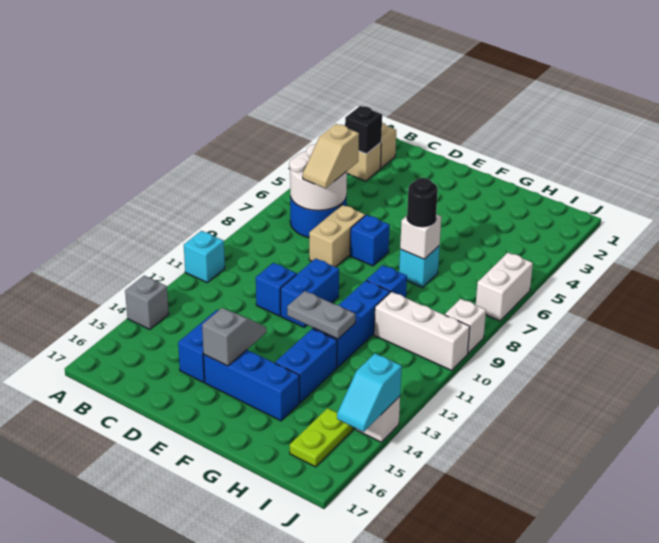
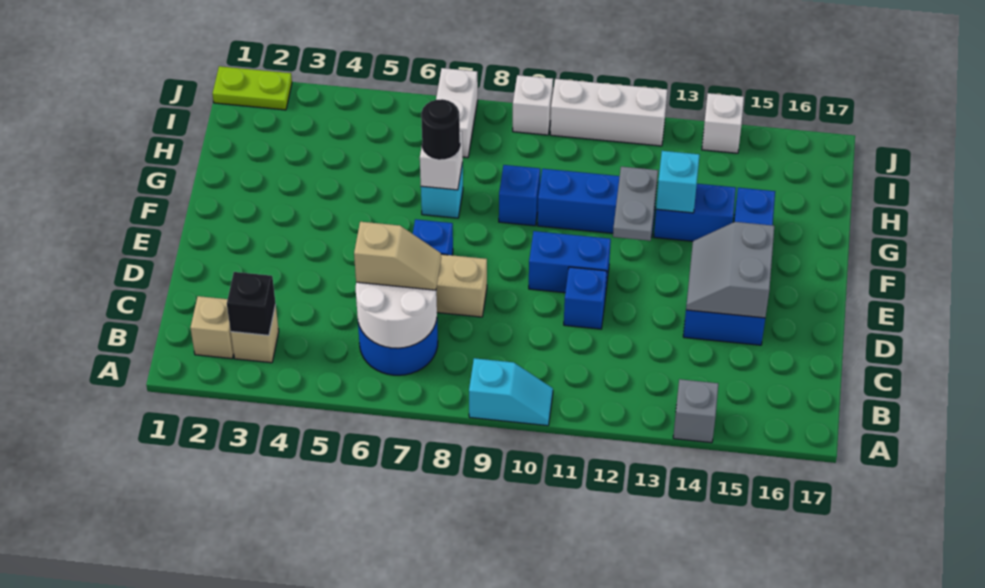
cyan brick A11 level 1 -> cyan brick G13 level 2
grey slope E14:E15 level 2 top 15 -> grey slope D14:E15 level 2 top 15
white brick H10:J10 level 1 -> white brick J10:J12 level 1
lime plate I15:I16 level 1 -> lime plate J1:J2 level 1
white brick J6:J7 level 1 -> white brick I7:J7 level 1
cyan slope J14:J15 level 2 top 14 -> cyan slope A9:A10 level 1 top 9

